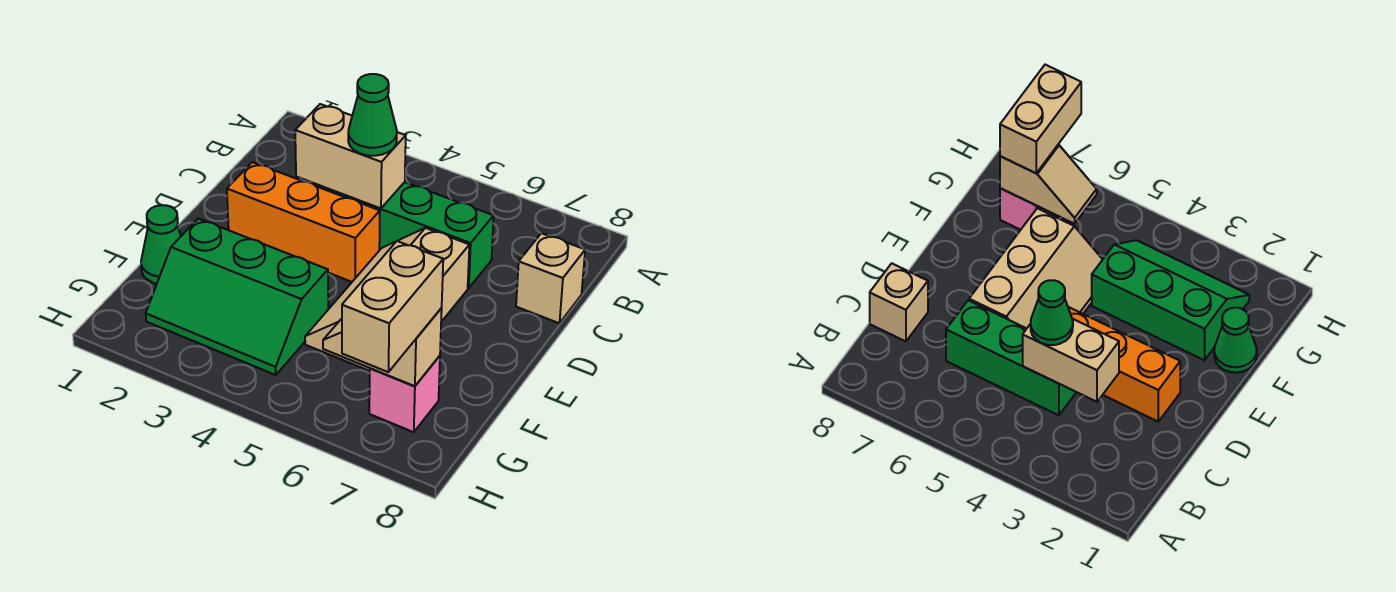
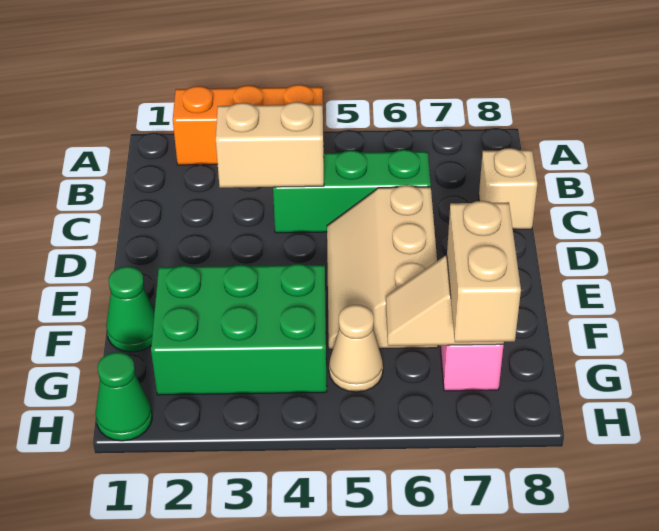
green cone C4 level 3 -> green cone H1 level 1
orange brick D2:D4 level 1 -> orange brick A2:A4 level 1
green slope F2:G4 level 1 top F -> green brick F2:G4 level 1
none -> tan cone G5 level 1

